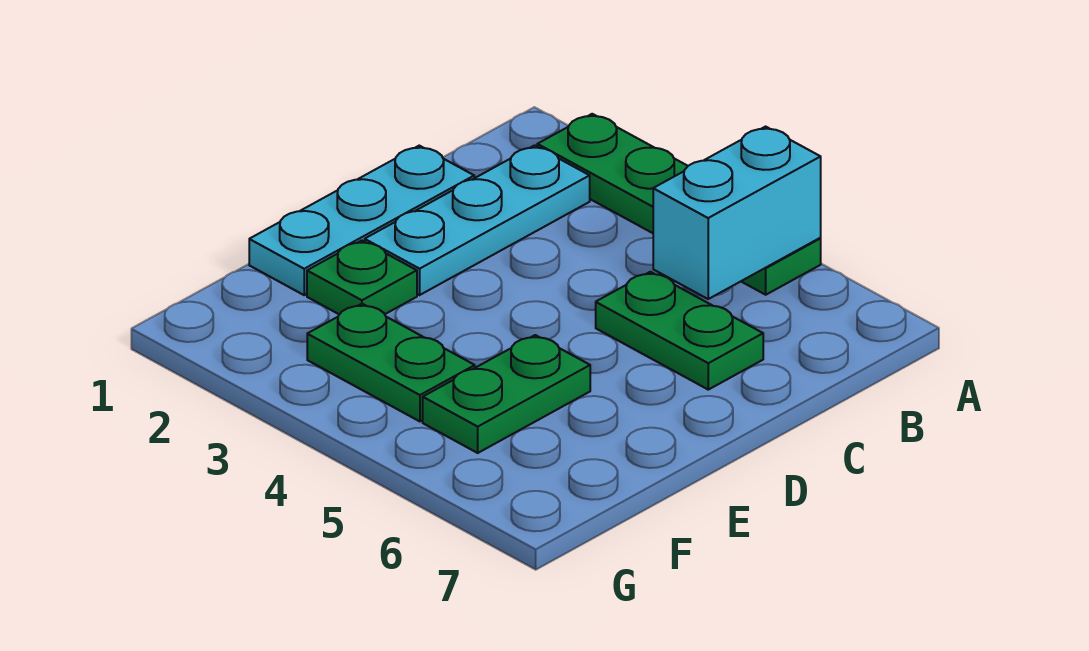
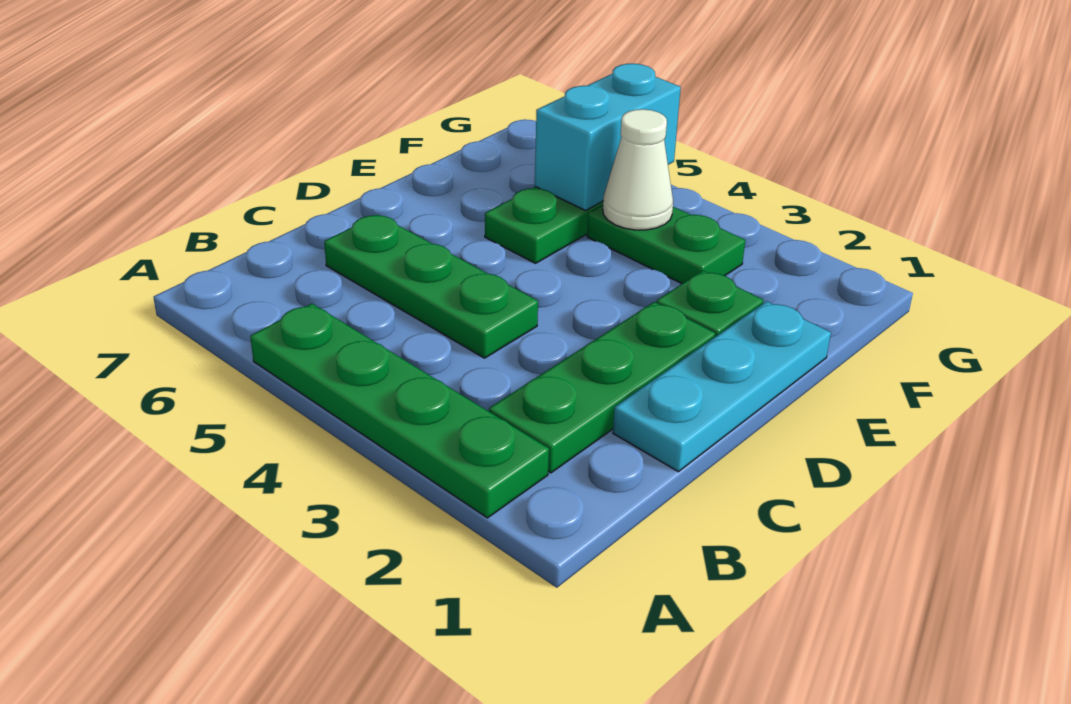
cyan brick A5:B5 level 2 -> cyan brick F5:G5 level 2
cyan plate B2:D2 level 1 -> green plate B2:D2 level 1
green plate C5:C6 level 1 -> green plate C4:C6 level 1
none -> white cone F4 level 2

